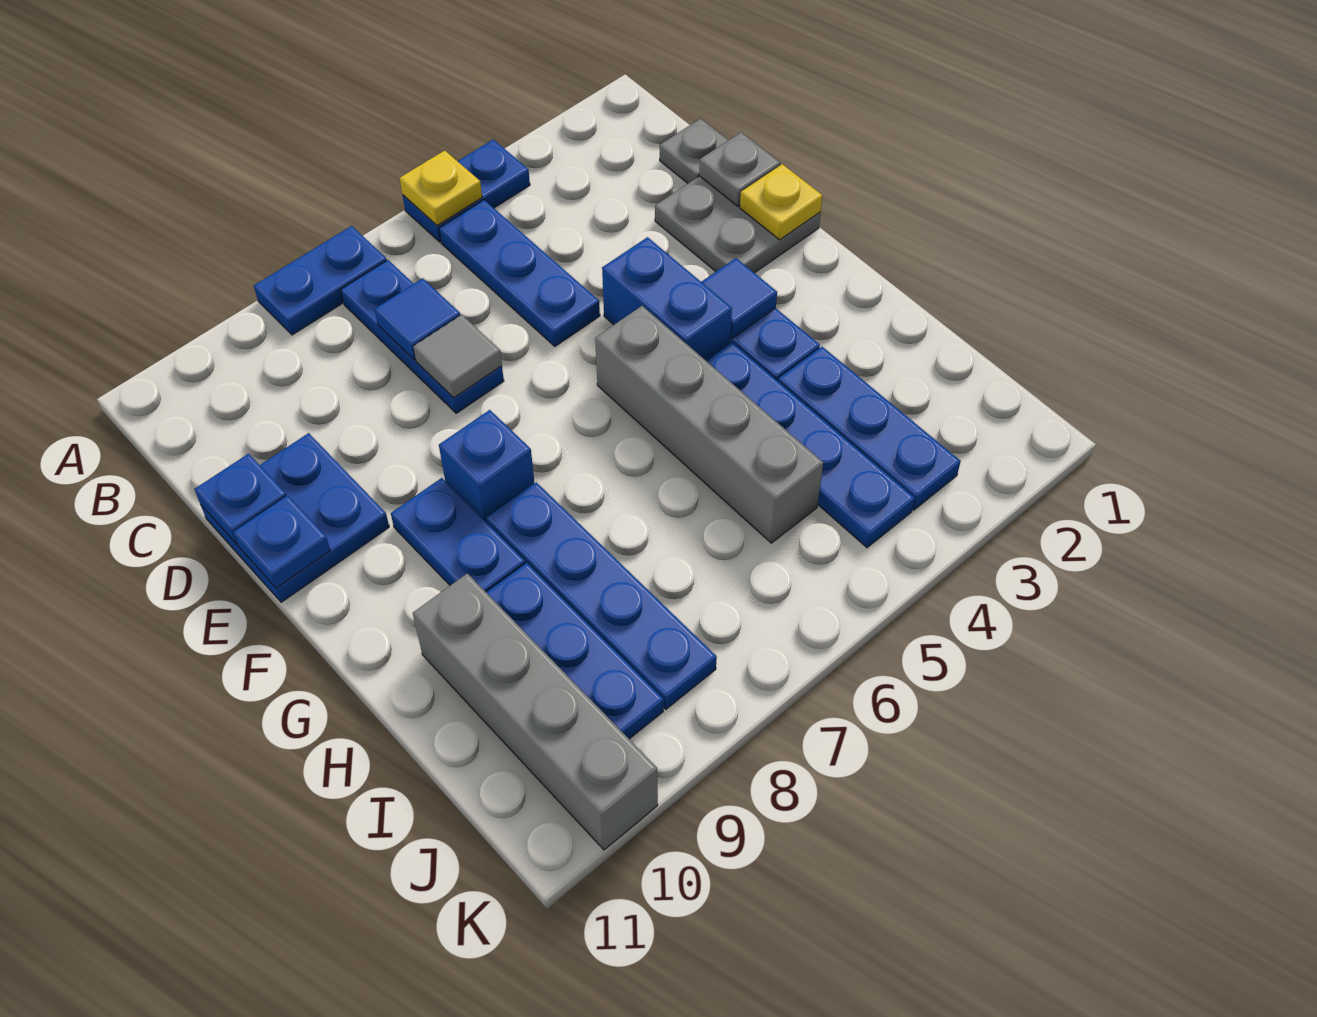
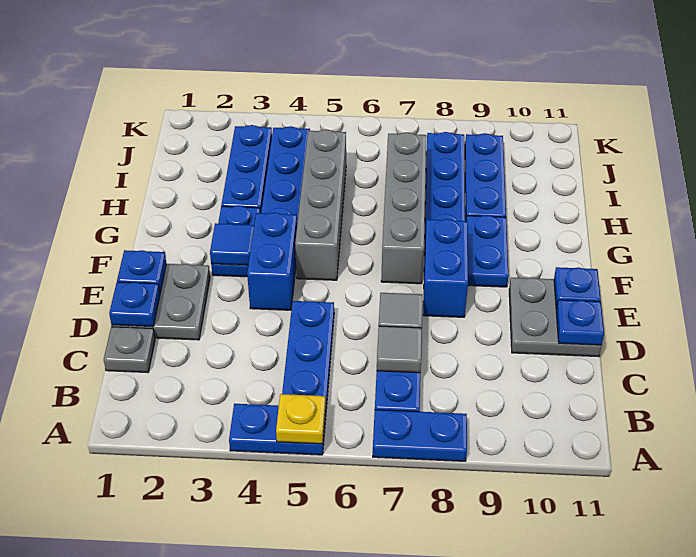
blue tile C7 level 2 -> grey tile C7 level 2
grey plate D1 level 2 -> blue plate D1 level 2
blue plate D10:E11 level 1 -> grey plate D10:E11 level 1
yellow plate E1 level 2 -> blue plate E1 level 2
blue brick F8 level 1 -> blue brick E8:F8 level 1
grey brick H10:K10 level 1 -> grey brick F7:I7 level 1

